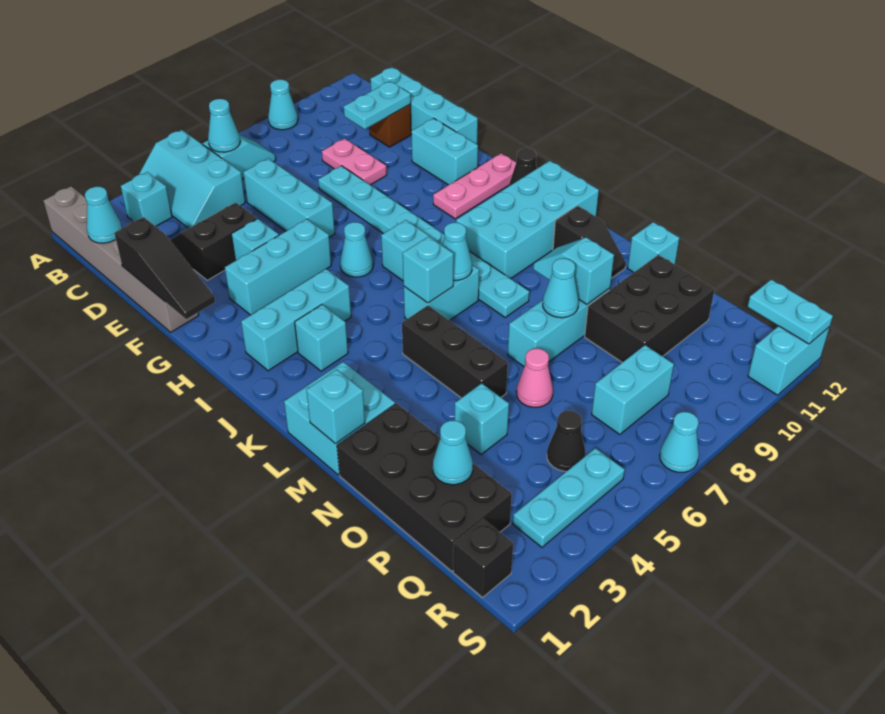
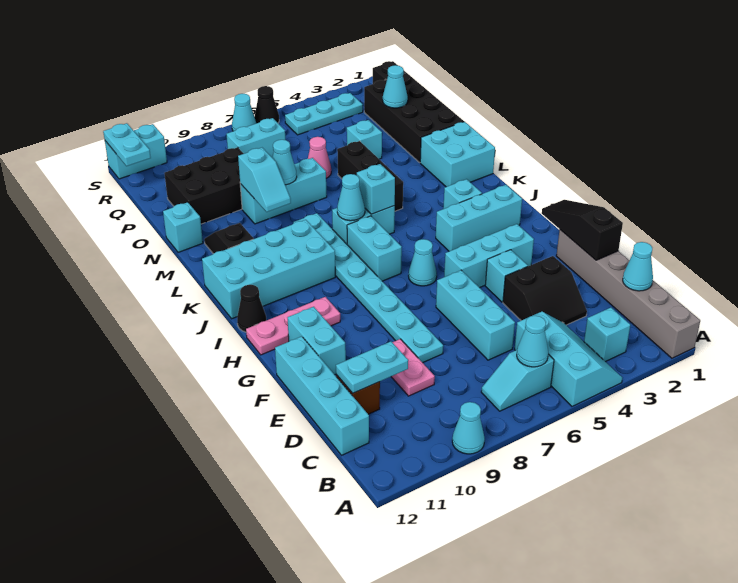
cyan brick M1 level 2 -> none
black cone Q5 level 1 -> black cone S6 level 1

